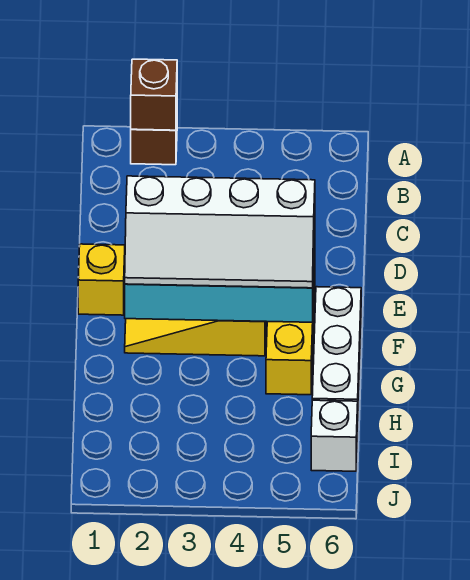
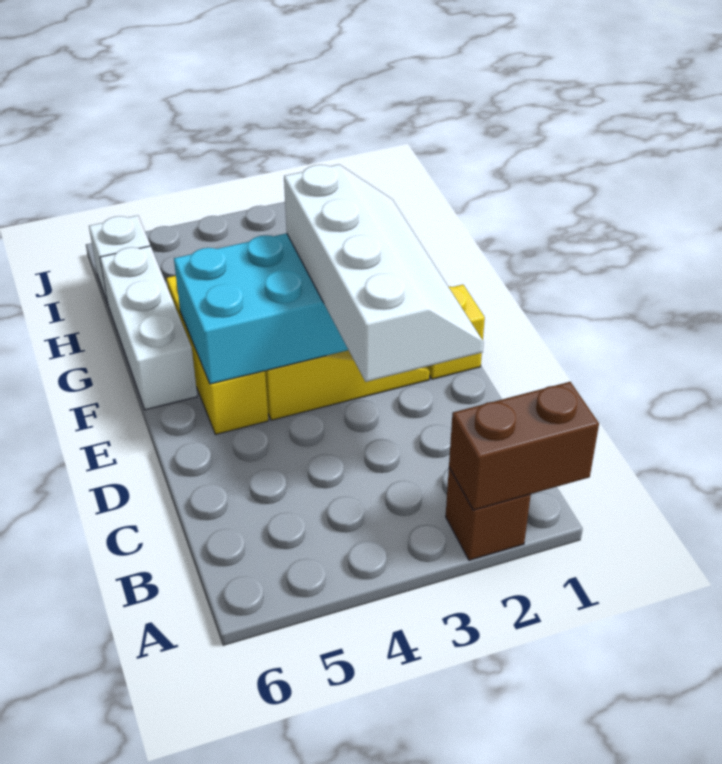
brown brick A2 level 2 -> brown brick A1:A2 level 2
white slope E2:F5 level 3 top E -> white slope C2:F3 level 3 top 3

